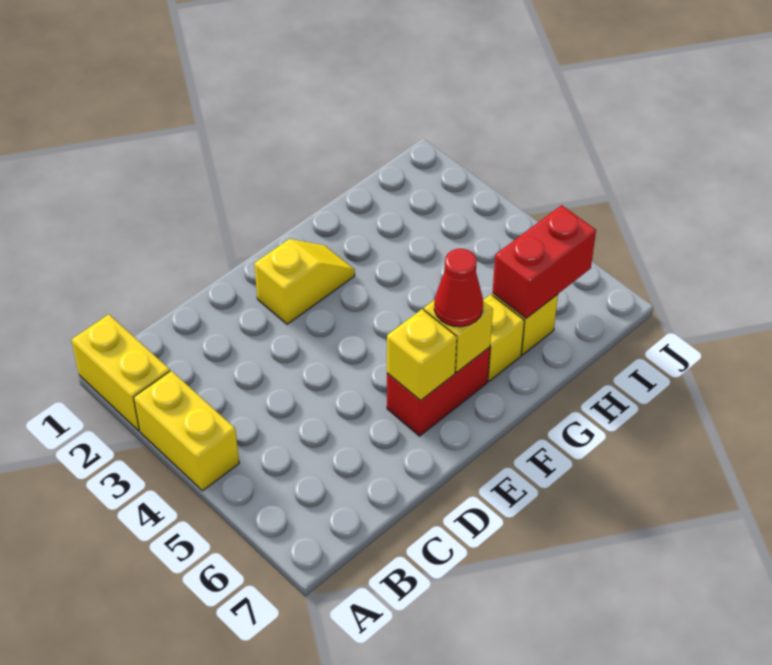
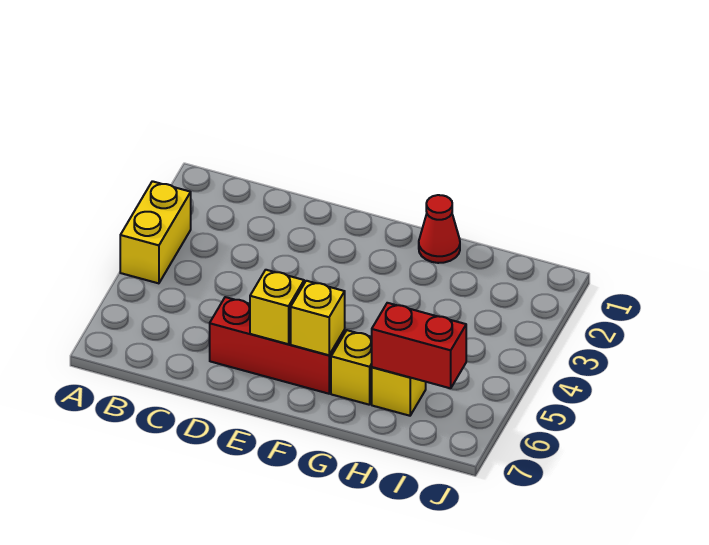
yellow brick A1:A2 level 1 -> none
yellow slope E2:F2 level 1 top E -> none
red brick E6:F6 level 1 -> red brick D6:F6 level 1
red cone F6 level 3 -> red cone G1 level 1

